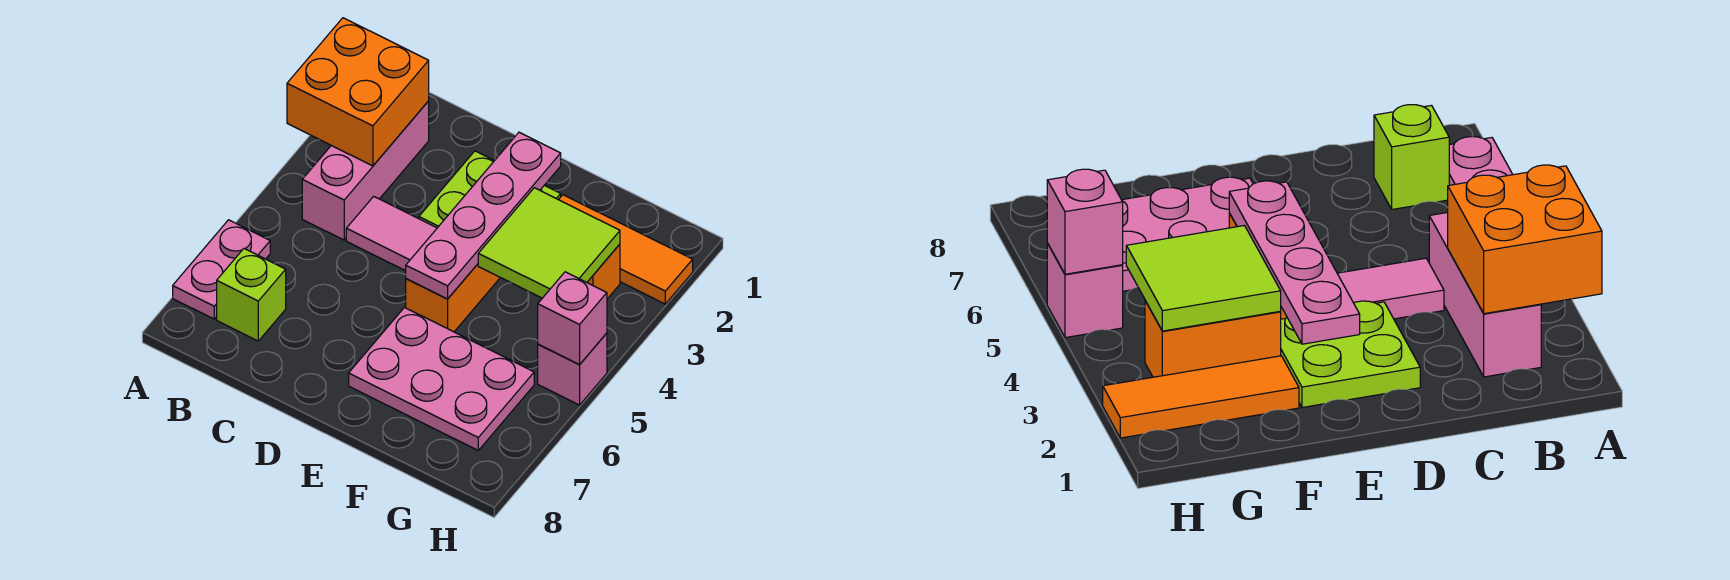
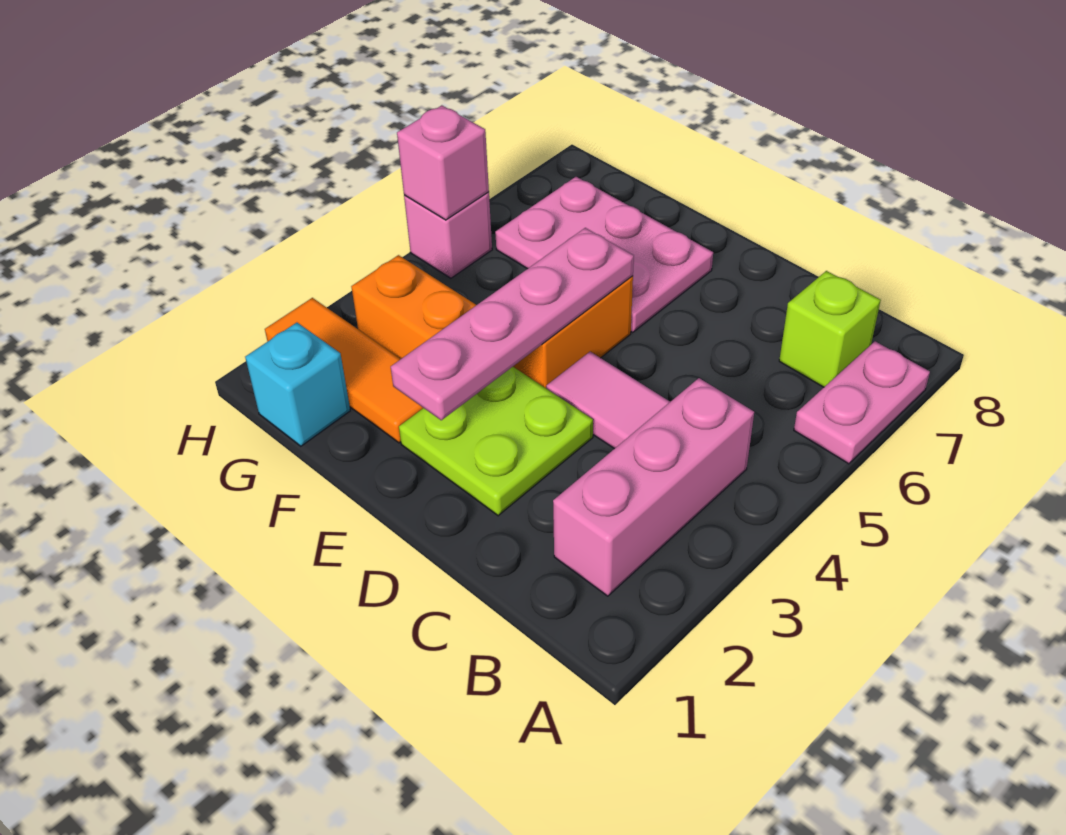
orange brick A2:B3 level 2 -> none
lime tile F3:G4 level 2 -> none
none -> cyan brick G1 level 1

